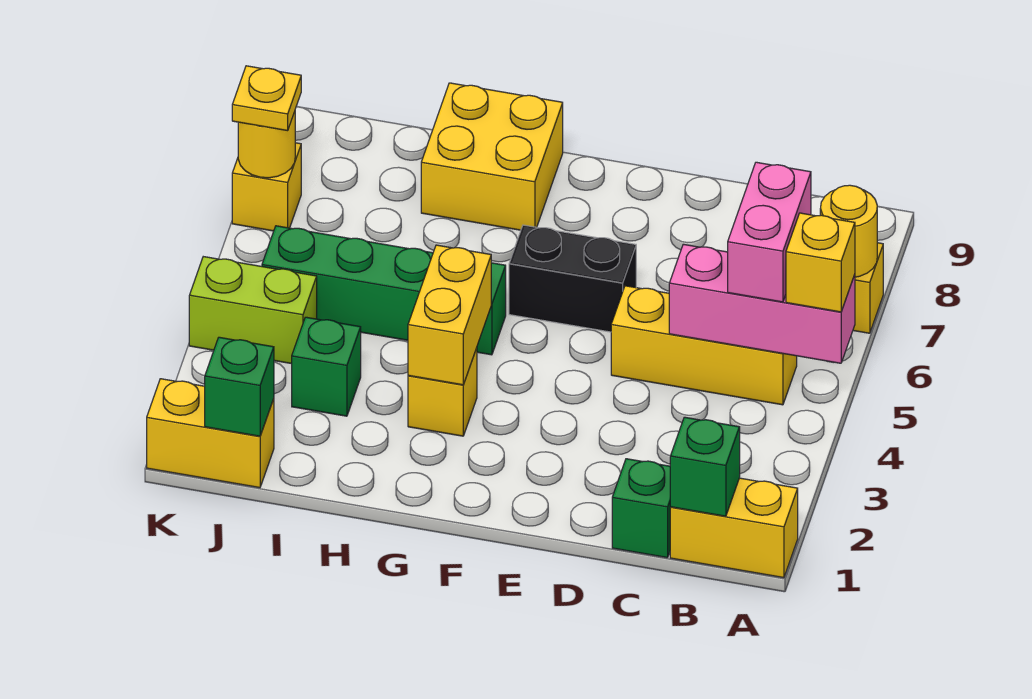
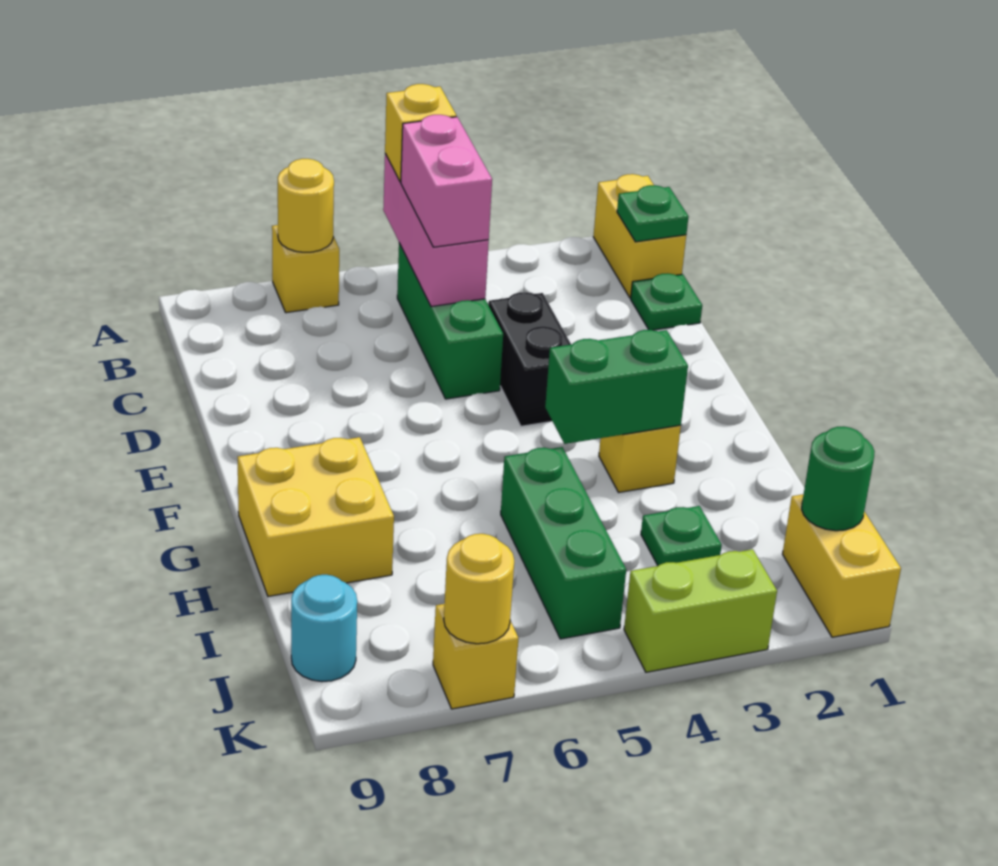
green brick B1 level 2 -> green plate B1 level 2
yellow brick B5:D5 level 1 -> green brick B5:D5 level 1
pink brick B5:B6 level 3 -> pink brick B5:C5 level 3
green brick C1 level 1 -> green plate C1 level 1
black brick E6:F6 level 1 -> black brick D4:E4 level 1
yellow brick G3:G4 level 2 -> green brick G3:G4 level 2
green brick G5:J5 level 1 -> green brick H5:J5 level 1
green brick I3 level 1 -> green plate I3 level 1
green brick J1 level 2 -> green round brick J1 level 2
lime brick J4:K4 level 1 -> lime brick K3:K4 level 1
none -> cyan round brick J9 level 1
yellow plate K7 level 3 -> none

